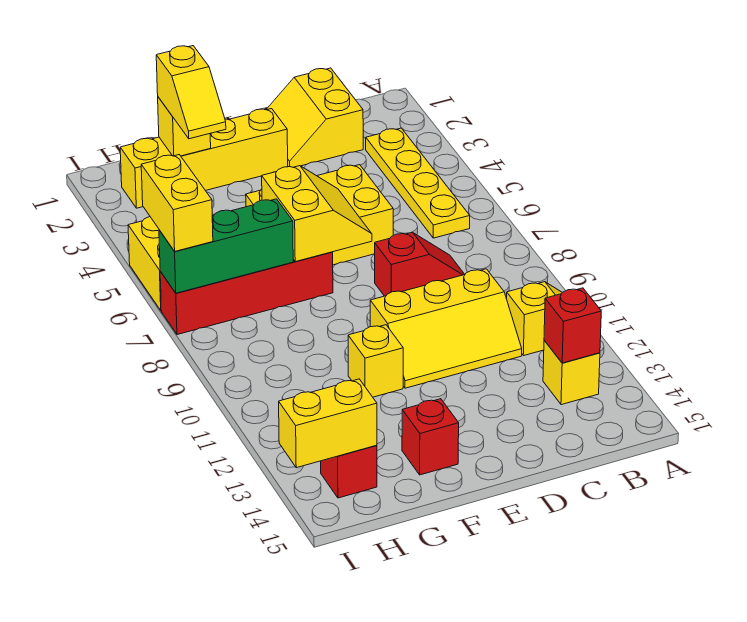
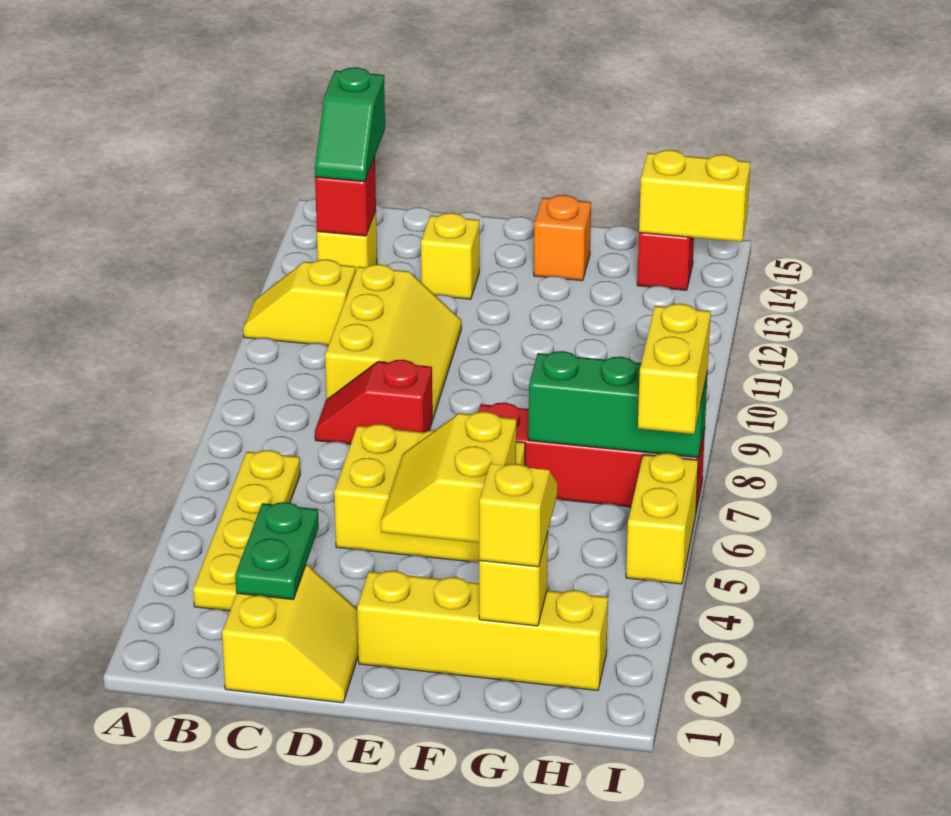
none -> green slope B13:B14 level 3 top 14
none -> green plate C2:C3 level 2
yellow slope C10:E11 level 1 top 10 -> yellow slope C9:D11 level 1 top C
yellow slope E6:F7 level 2 top F -> yellow slope E4:F5 level 2 top F
yellow brick F11 level 1 -> yellow brick D13 level 1
red brick F14 level 1 -> orange brick F14 level 1

